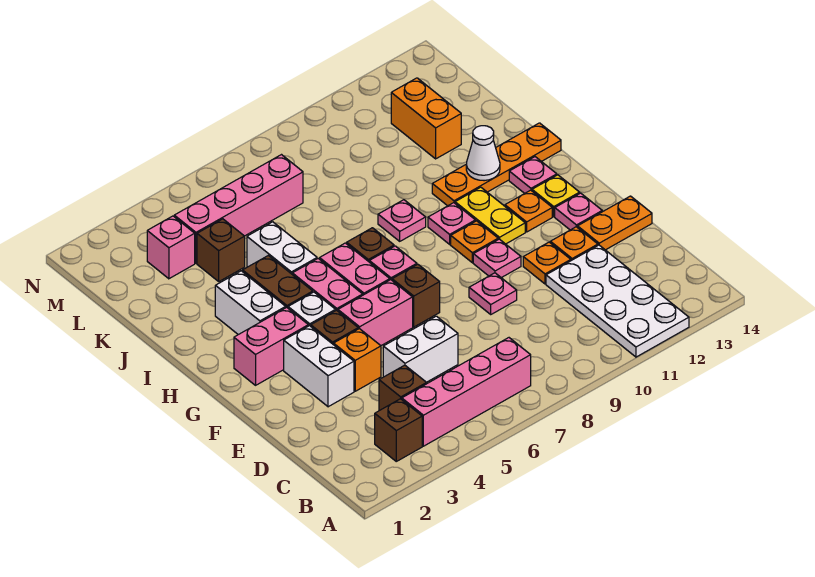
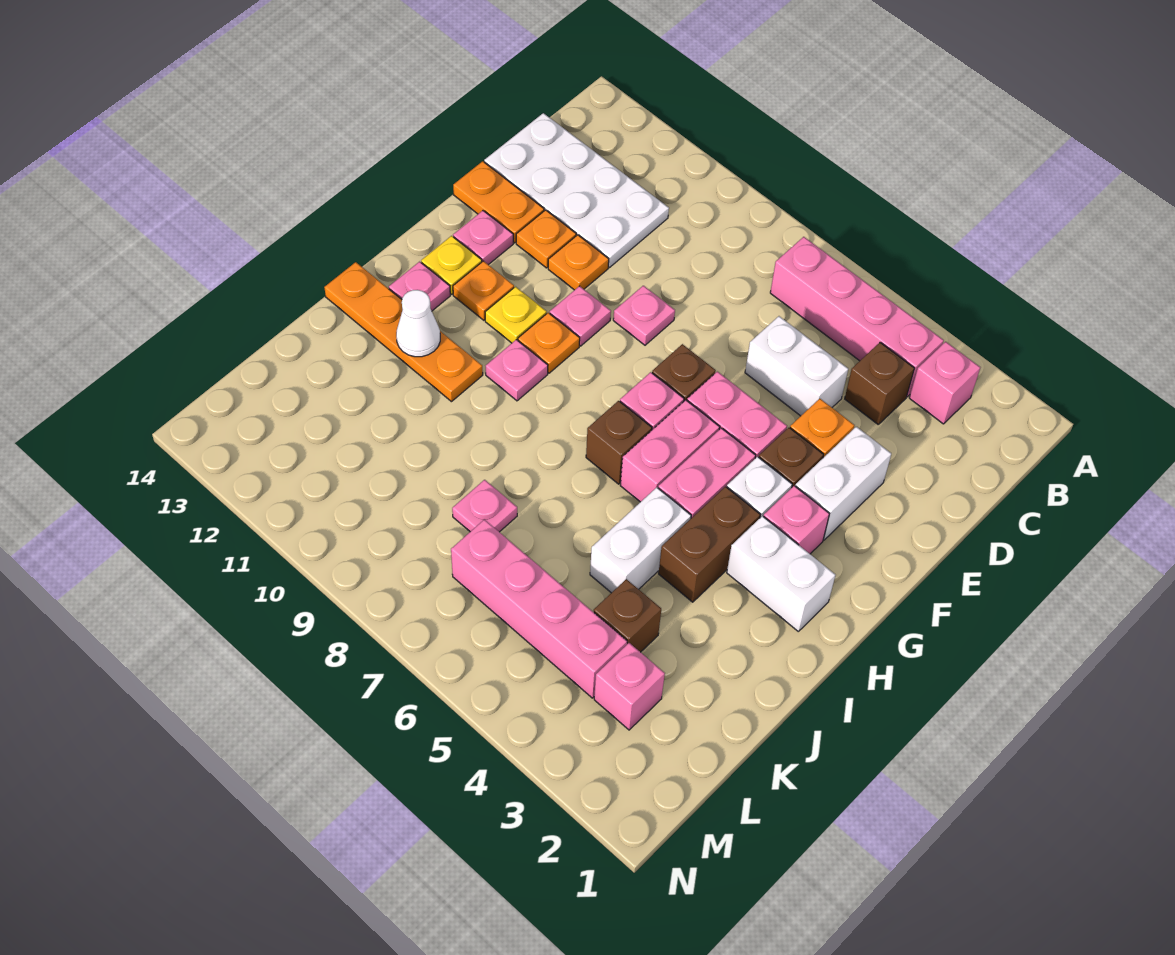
white plate A11:D12 level 1 -> white plate C11:D14 level 1
brown brick B3 level 1 -> pink brick B3 level 1
pink brick G2:G3 level 1 -> pink brick G3 level 1
yellow plate G11:H11 level 1 -> yellow plate G11 level 1
white brick H3:I3 level 1 -> white brick H2:H3 level 1
pink plate I9 level 1 -> pink plate K8 level 1
orange brick K12:L12 level 1 -> none

